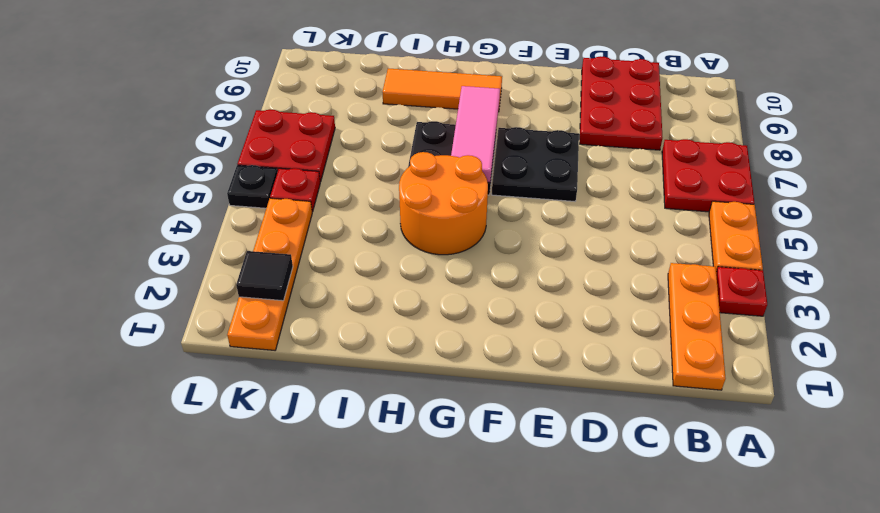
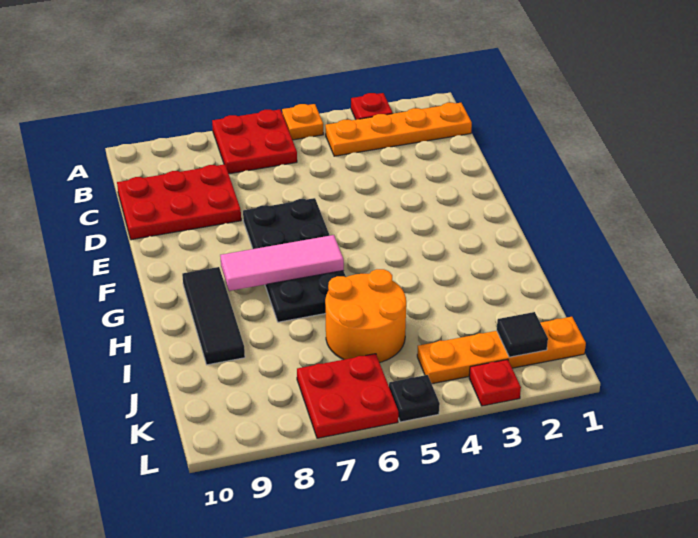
orange plate A4:A5 level 1 -> orange plate A5 level 1
orange plate B1:B3 level 1 -> orange plate B1:B4 level 1
orange round brick G4:H5 level 1 -> orange round brick I5:J6 level 1
orange tile G9:I9 level 1 -> black tile G9:I9 level 1
red plate K5 level 1 -> red plate L3 level 1

